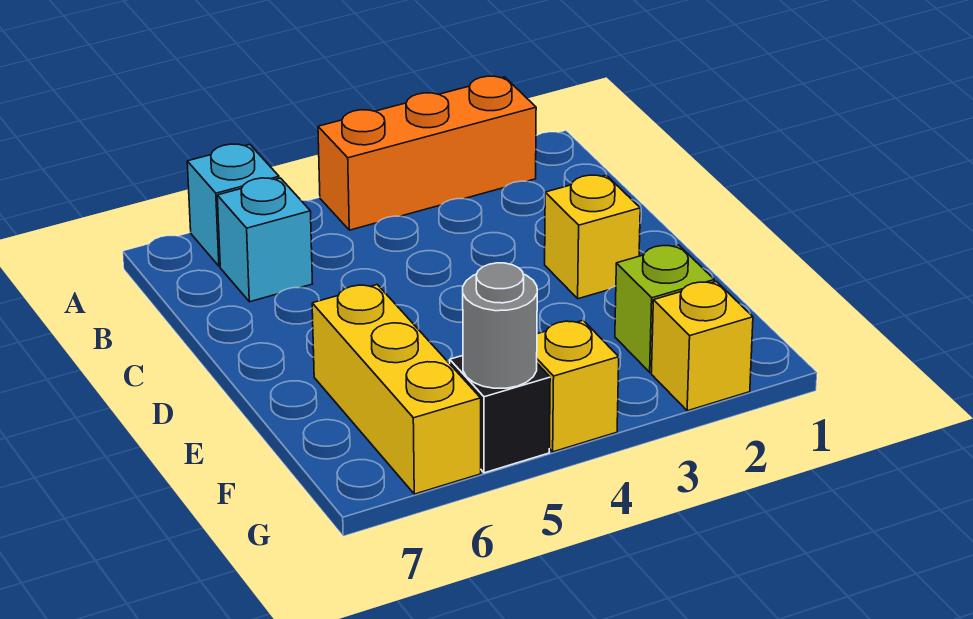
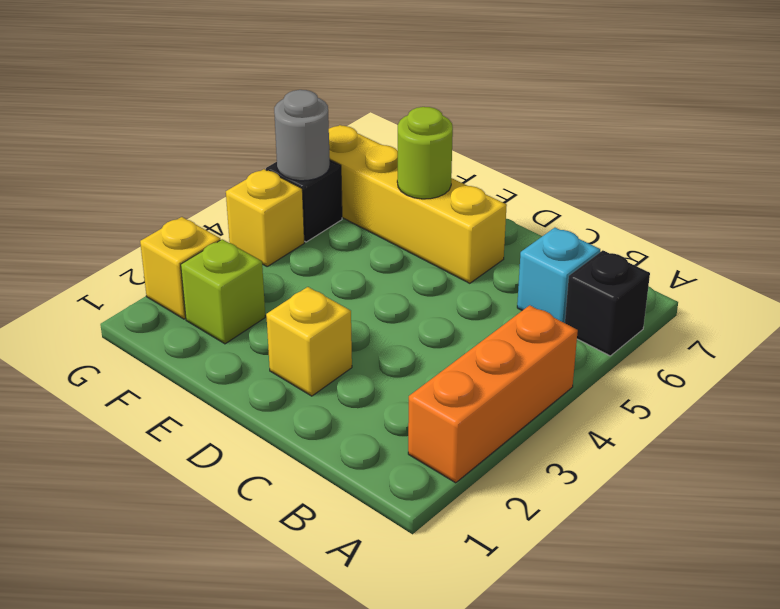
cyan brick A6 level 1 -> black brick A6 level 1
yellow brick E6:G6 level 1 -> yellow brick D6:G6 level 1
none -> lime round brick E6 level 2

